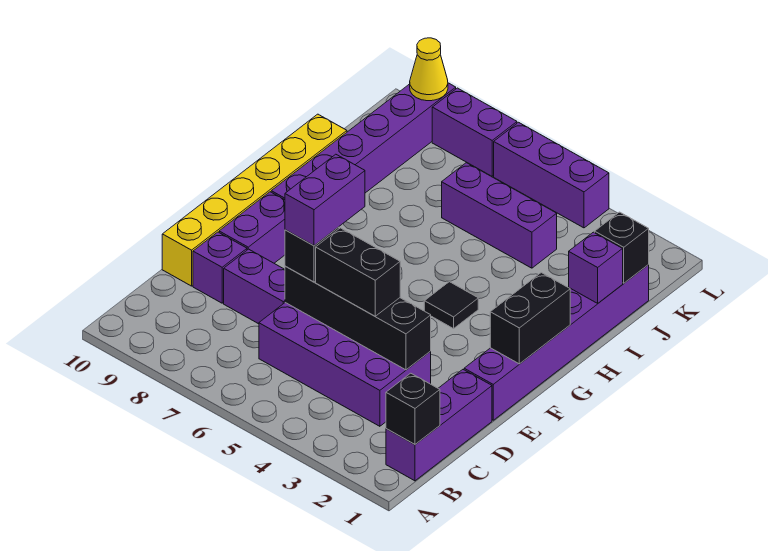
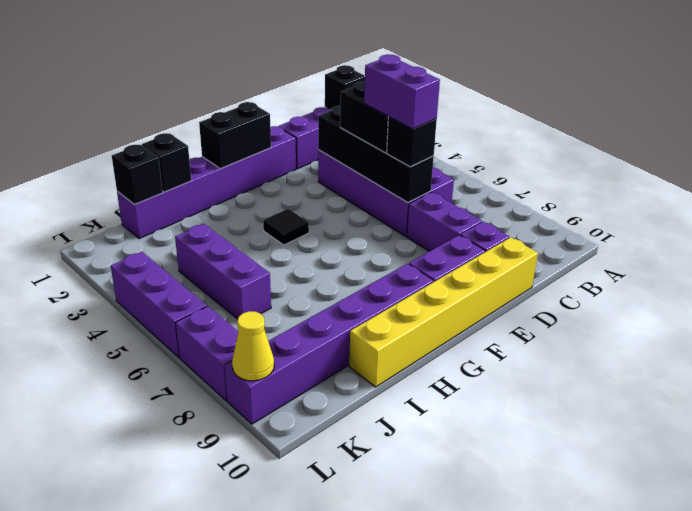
purple brick D6:E6 level 4 -> purple brick D5:D6 level 4
purple brick I1 level 2 -> black brick I1 level 2

